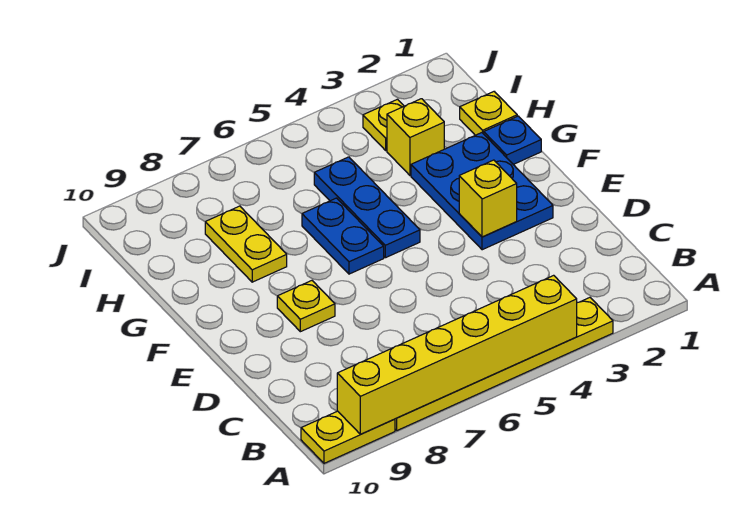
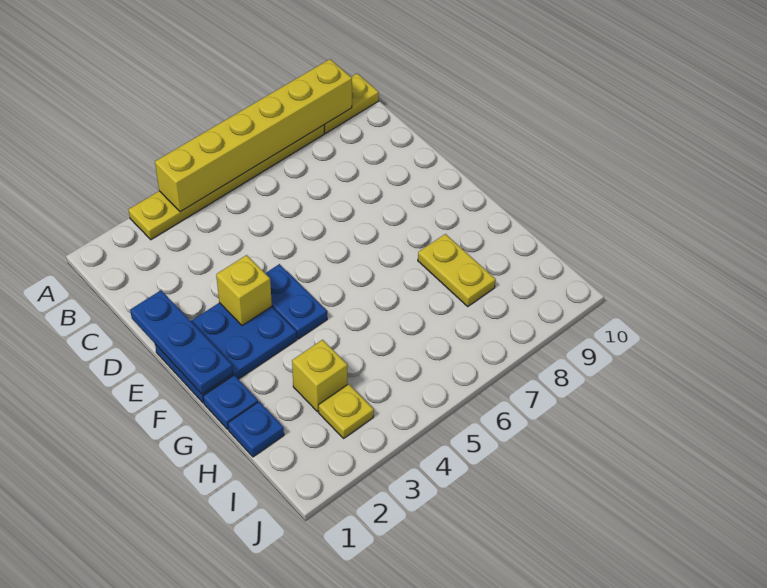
blue plate E2:G3 level 1 -> blue plate E1:F3 level 1
yellow plate E8 level 1 -> none
blue plate F5:H5 level 1 -> blue plate D1:F1 level 2
blue plate F6:G6 level 1 -> blue plate E4:F4 level 1
yellow plate H1 level 1 -> blue plate H1 level 1

